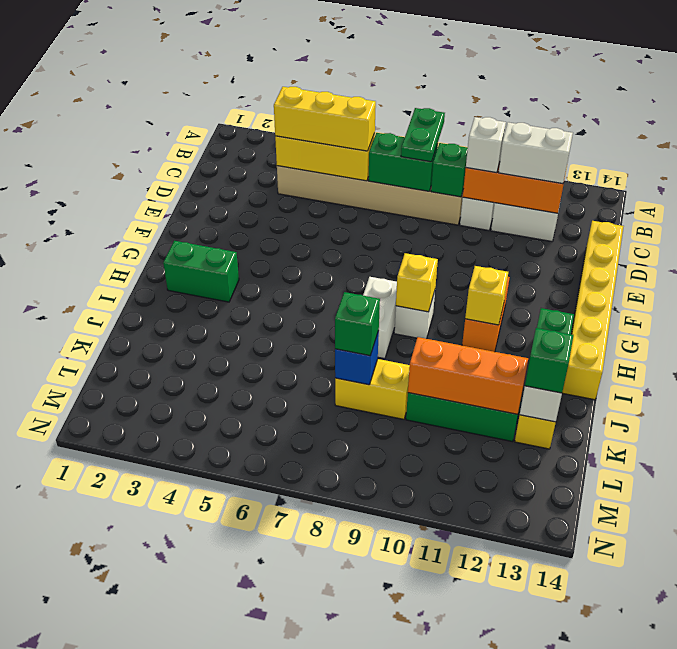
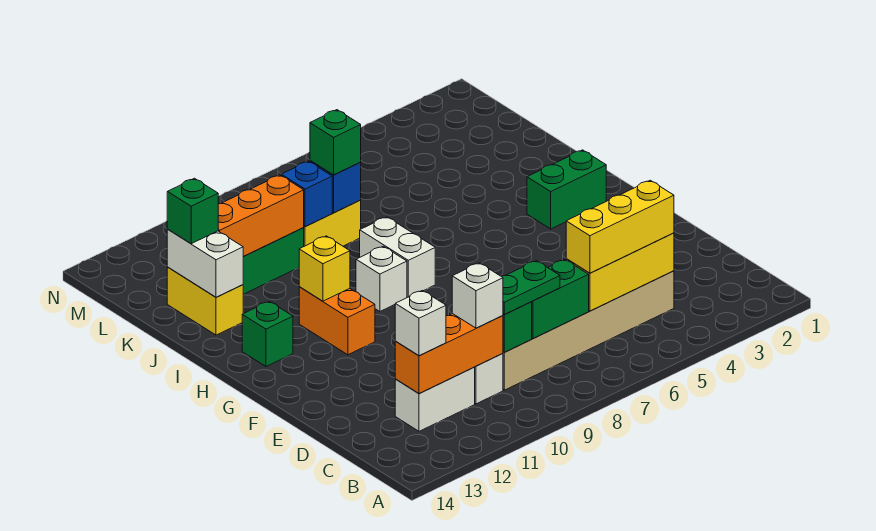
green plate B8:C8 level 3 -> green plate C8:C9 level 3
white brick C11:C12 level 3 -> white brick C12 level 3
yellow brick D14:I14 level 1 -> none
yellow brick H9 level 2 -> none
none -> blue brick K9 level 2

